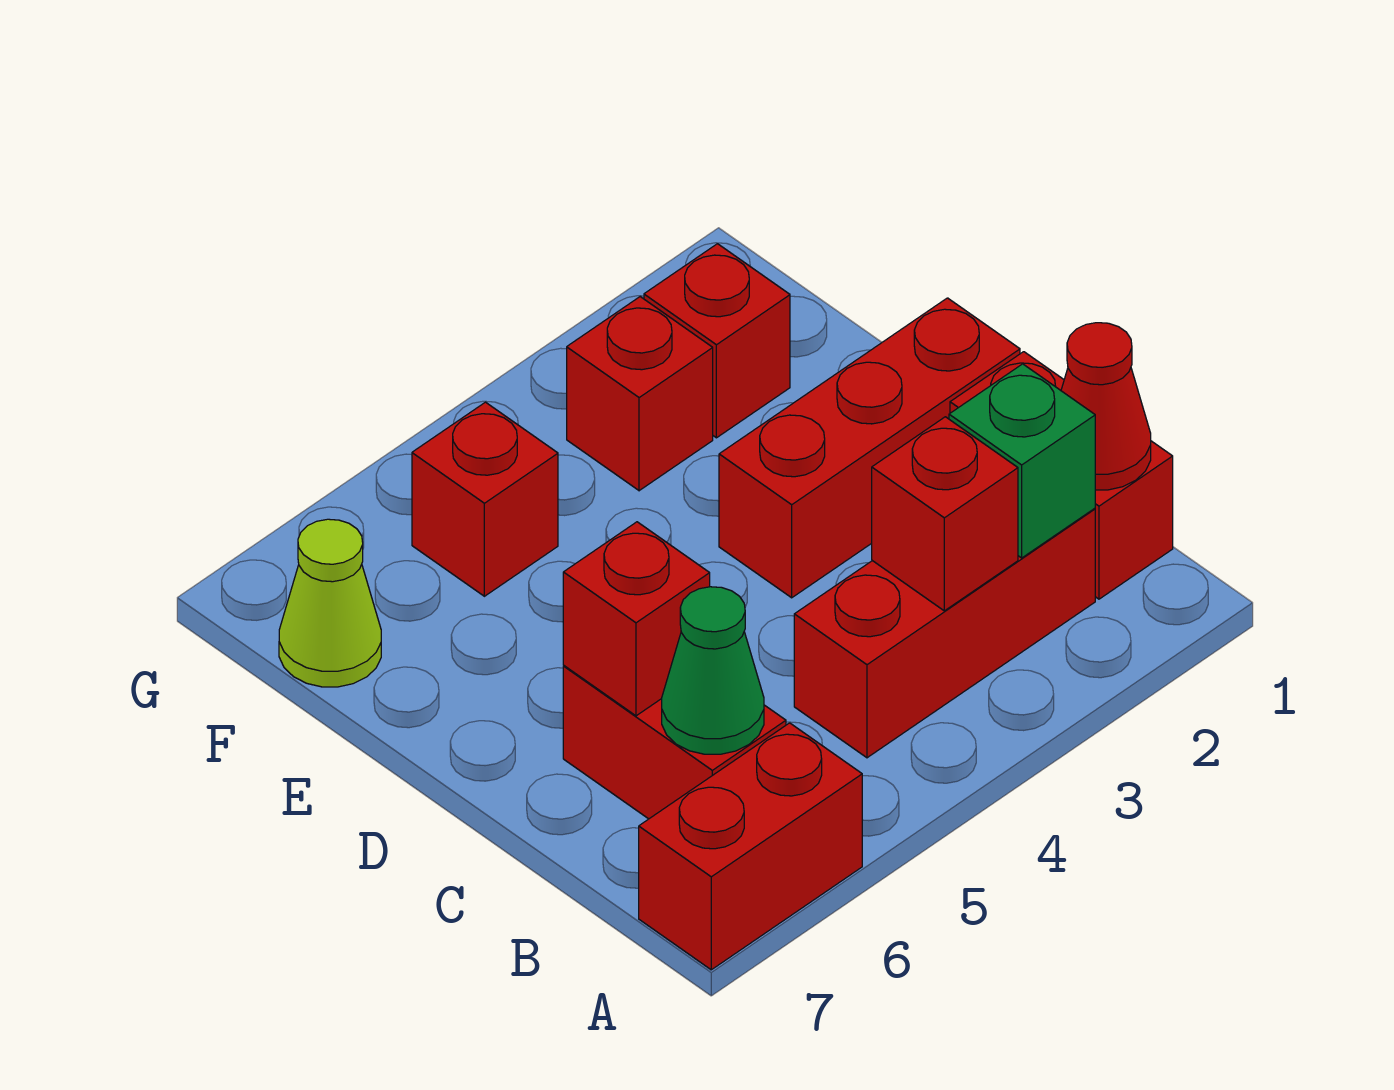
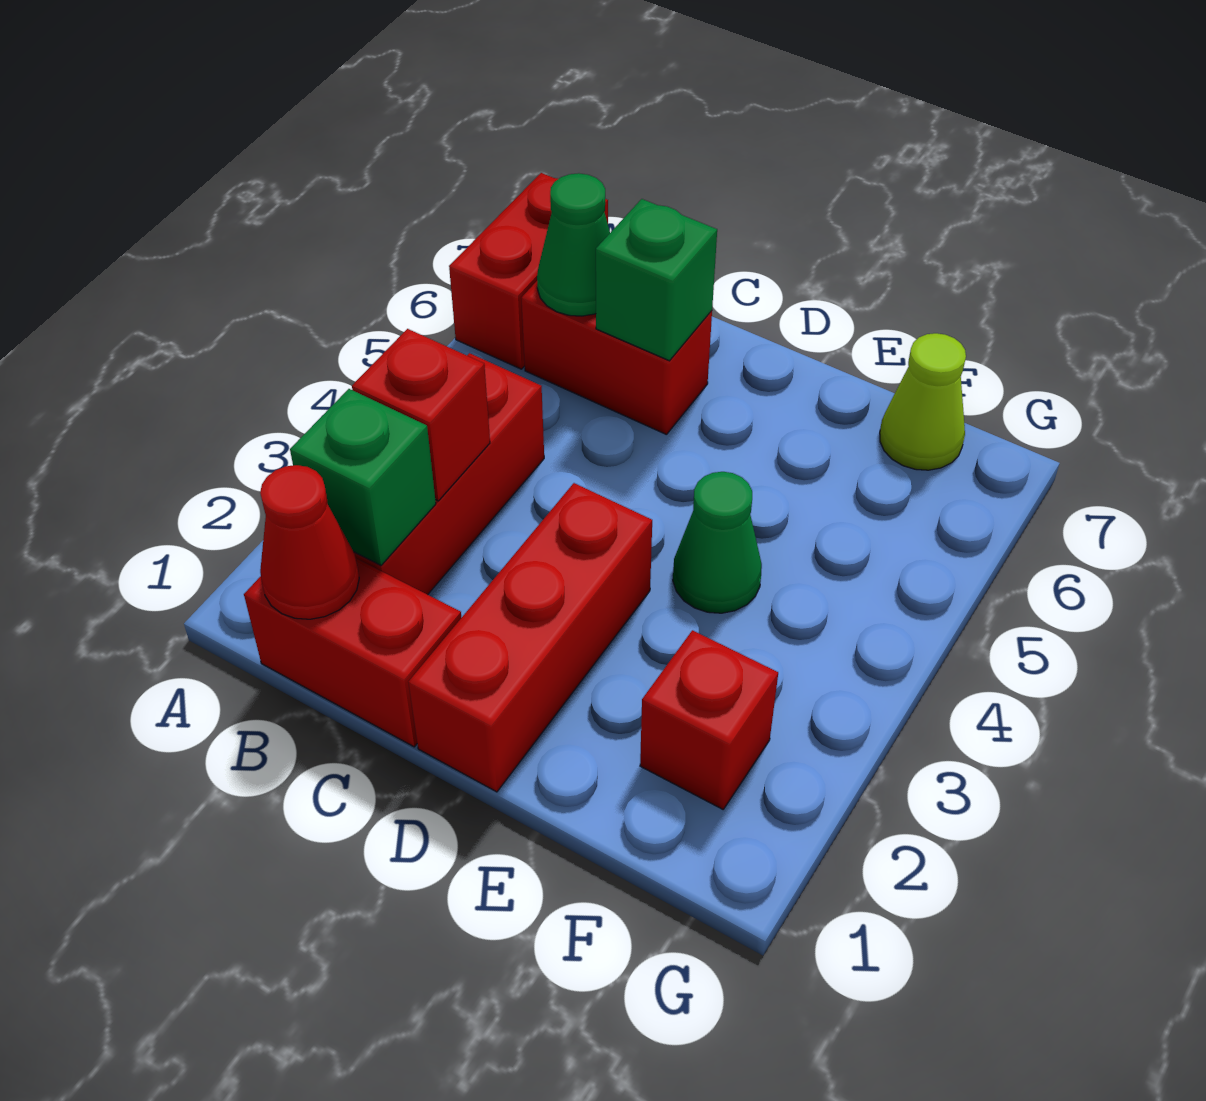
red brick C6 level 2 -> green brick C6 level 2
none -> green cone E4 level 1
red brick F3 level 1 -> none
red brick F5 level 1 -> none

